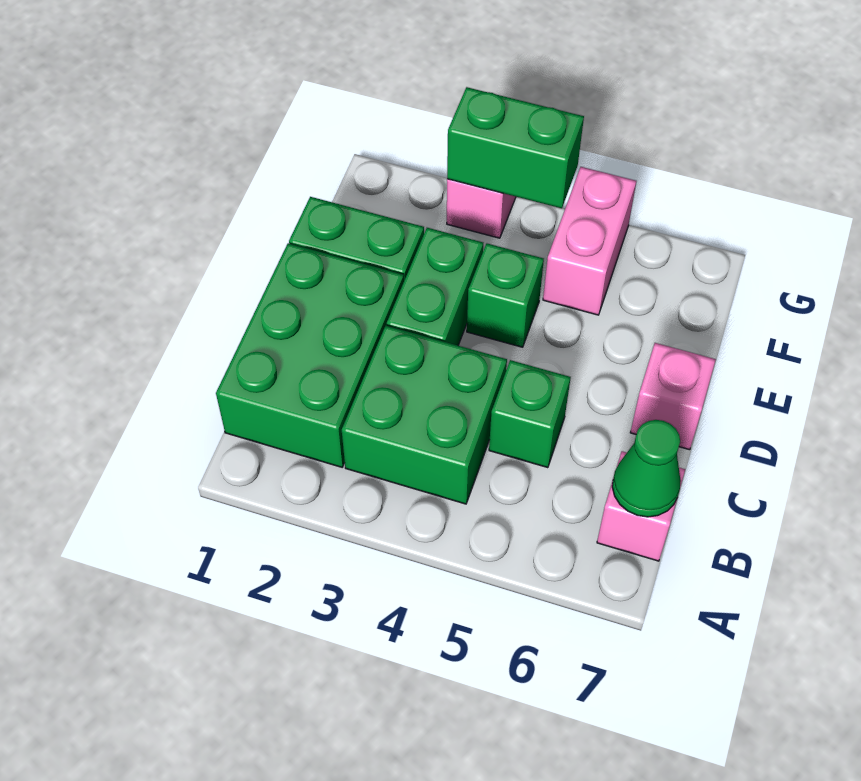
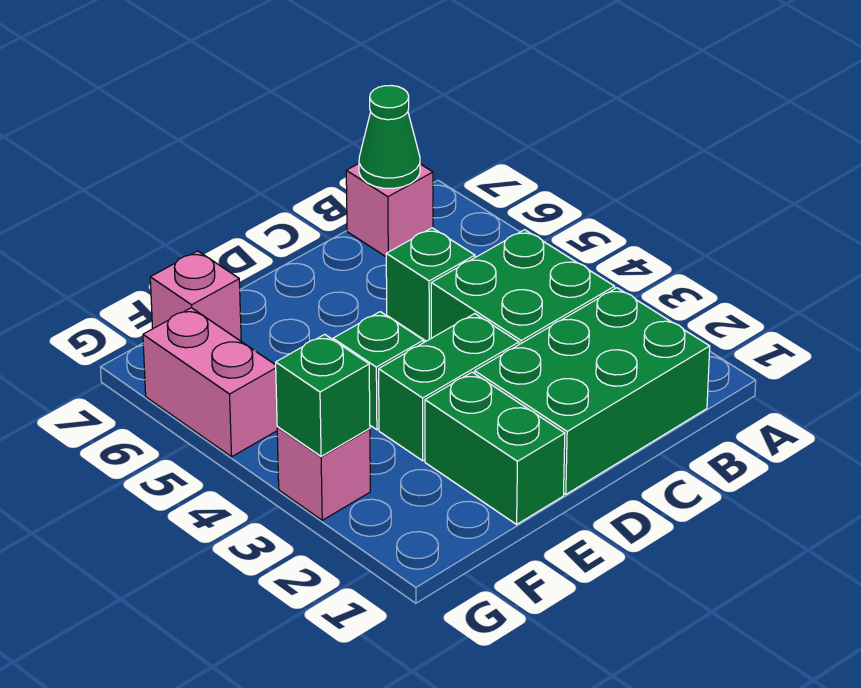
pink brick D7 level 1 -> pink brick F7 level 1
pink brick F5:G5 level 1 -> pink brick G5:G6 level 1
green brick G3:G4 level 2 -> green brick G3 level 2

